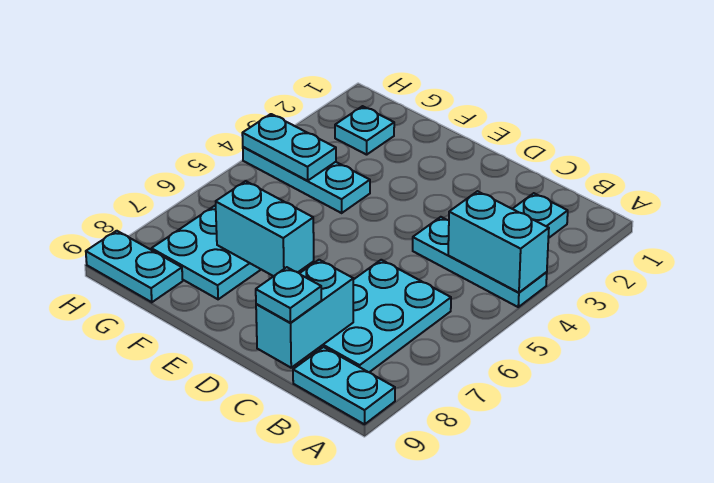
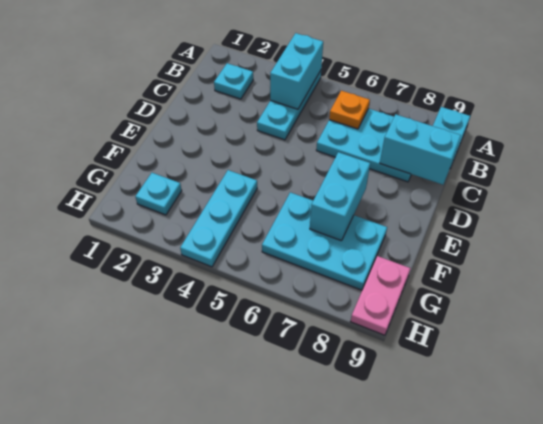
none -> orange plate B6 level 2
cyan plate C9 level 3 -> none
cyan plate G4:H4 level 2 -> none
cyan plate G9:H9 level 1 -> pink plate G9:H9 level 1

